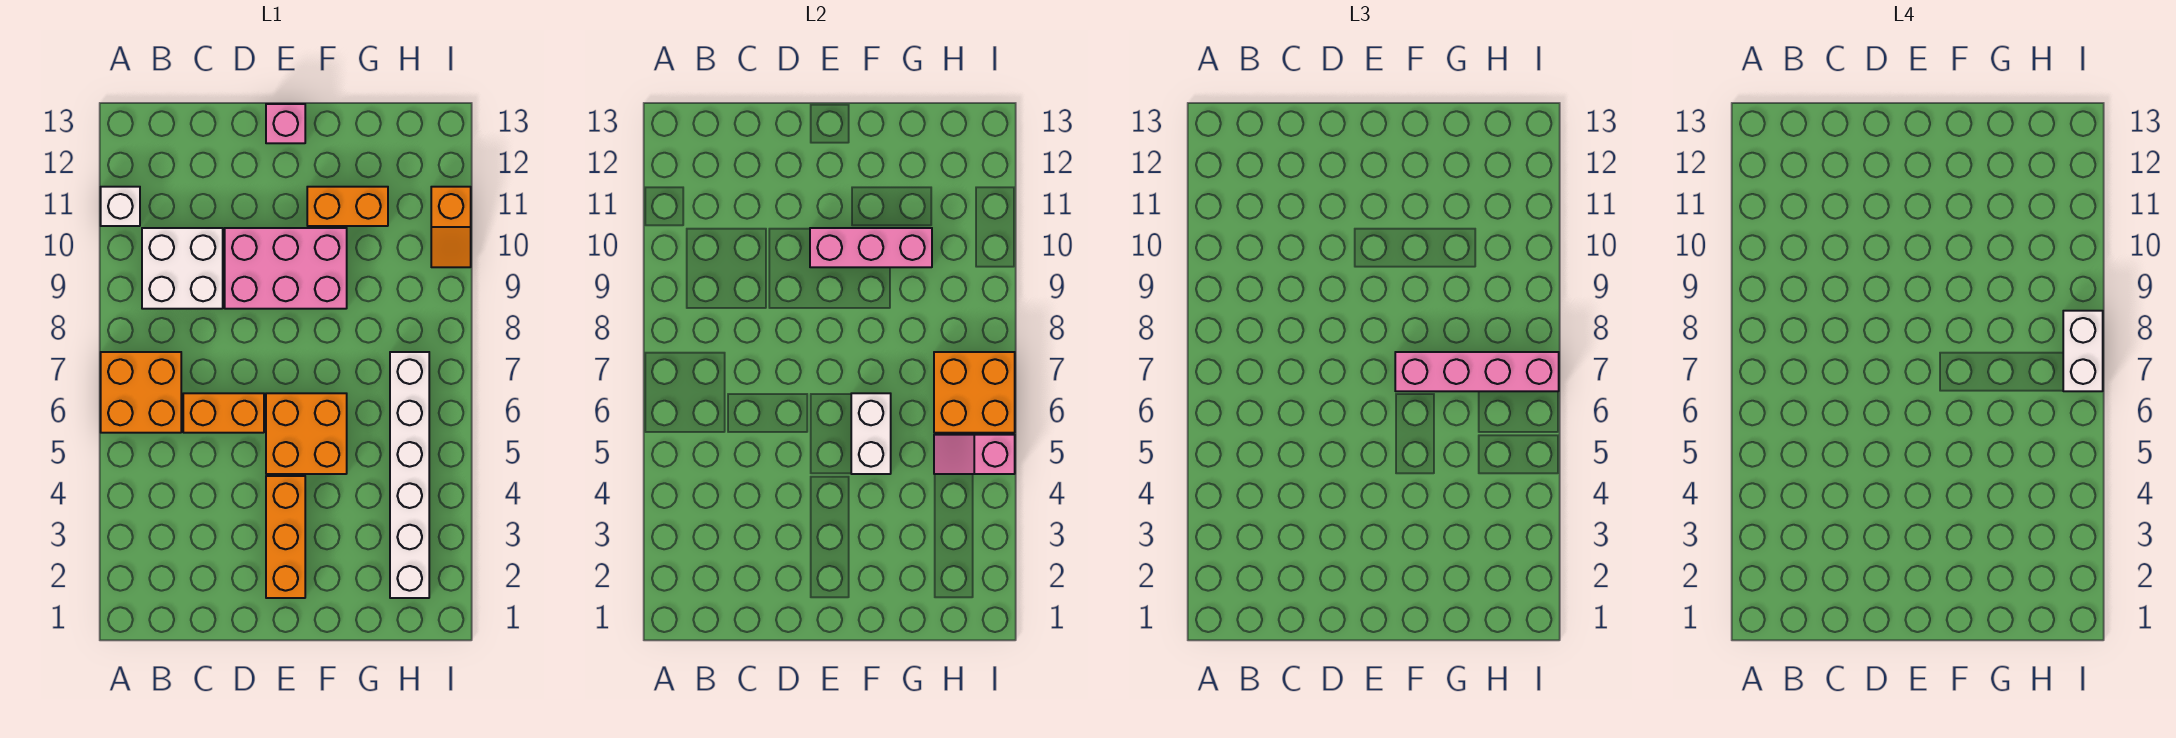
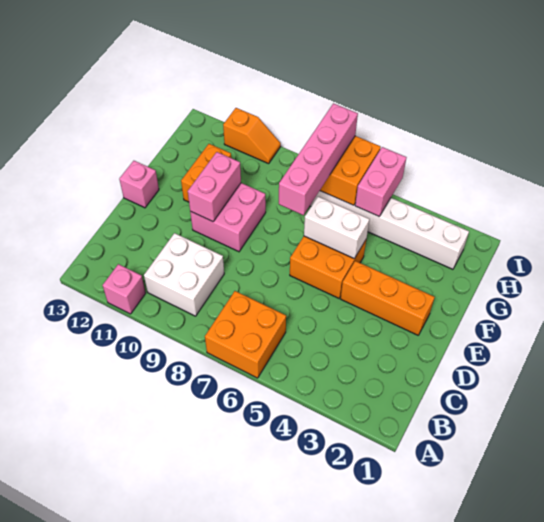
white brick A11 level 1 -> pink brick A11 level 1
orange brick C6:D6 level 1 -> none
pink brick D9:F10 level 1 -> pink brick E9:F10 level 1
pink brick E10:G10 level 2 -> pink brick E10:F10 level 2
pink slope H5:I5 level 2 top I -> pink brick H5:I5 level 2
white brick I7:I8 level 4 -> none

